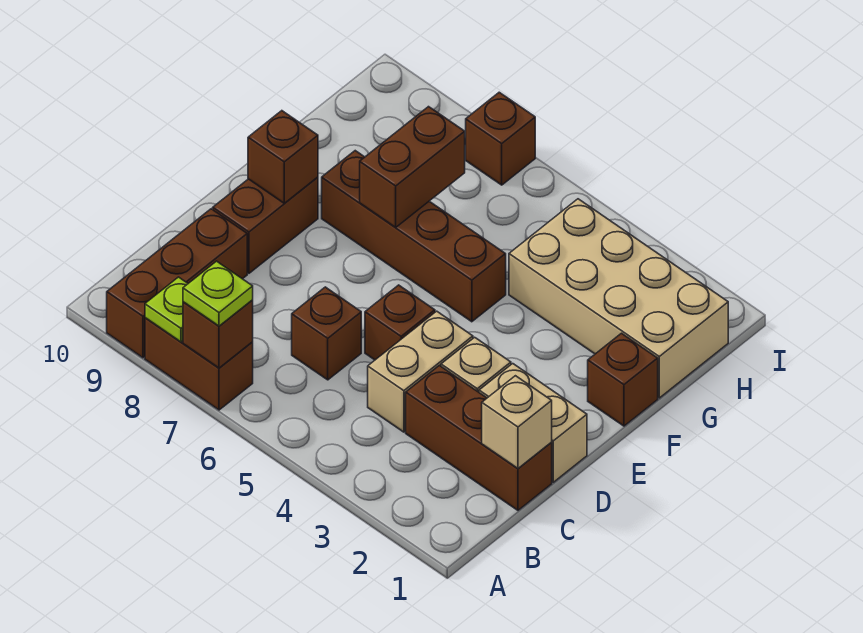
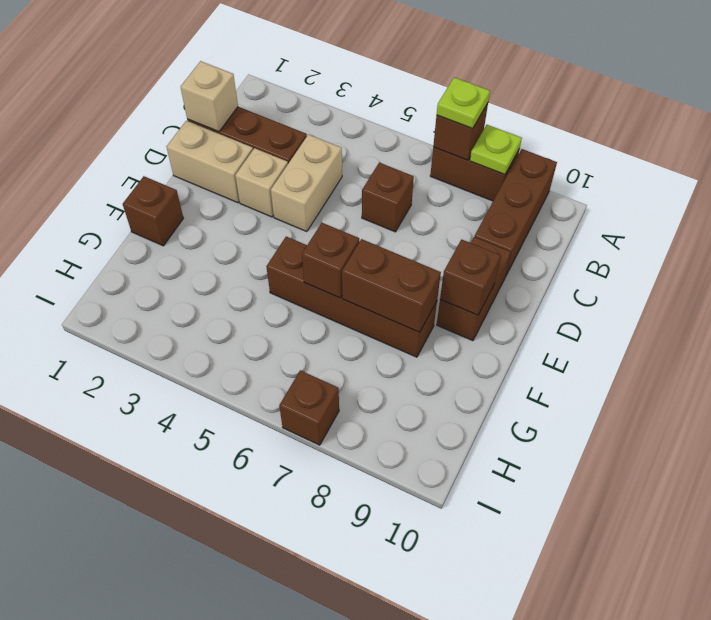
brown brick D5 level 1 -> brown brick F6 level 2
brown brick F7:G7 level 2 -> brown brick F7:F8 level 2
tan brick G1:H4 level 1 -> none

